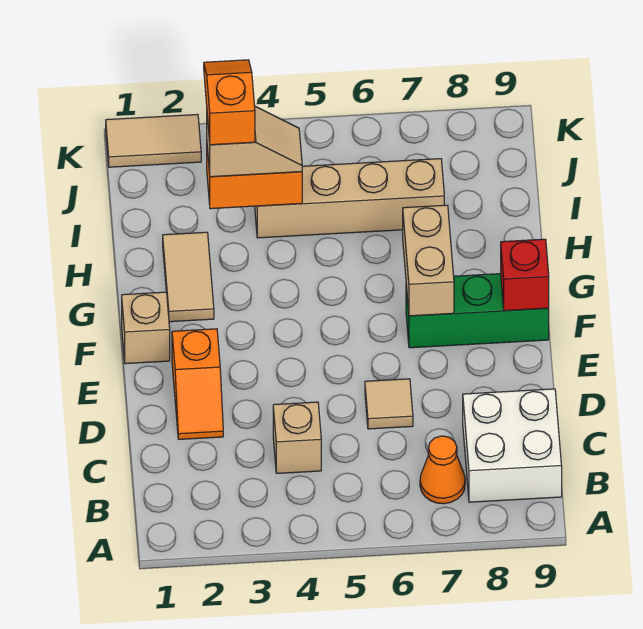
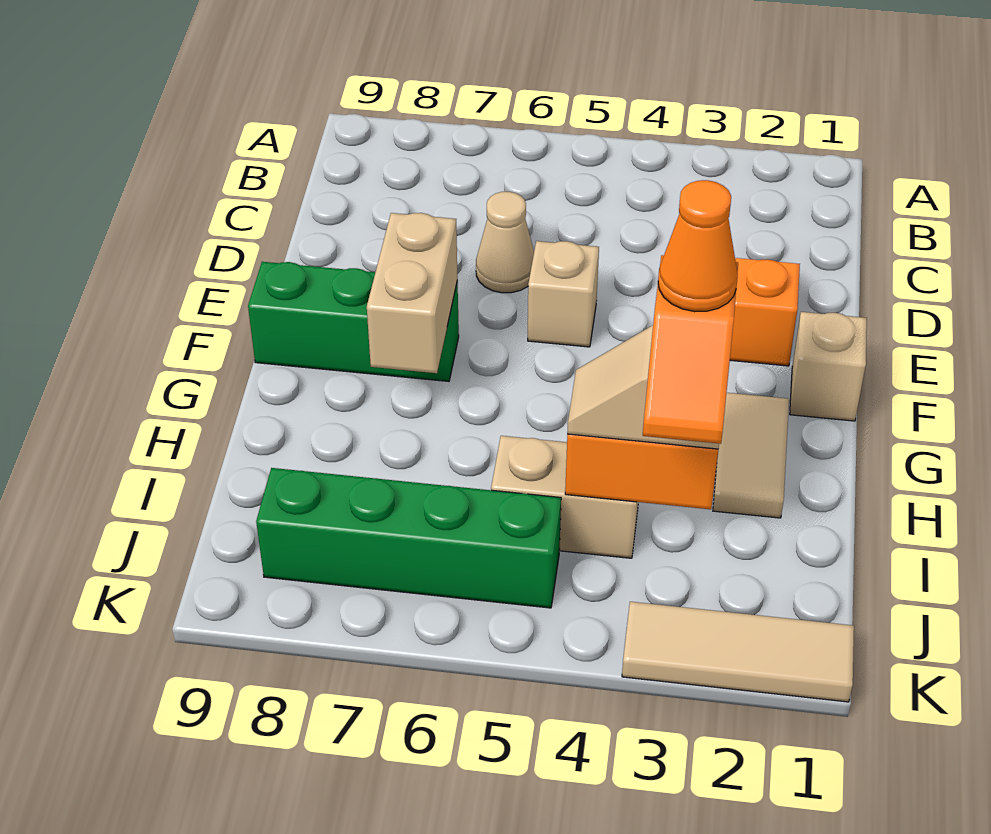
orange cone B7 level 1 -> orange cone I3 level 5
white brick B8:C9 level 1 -> none
tan brick C4 level 1 -> tan brick E5 level 1
tan tile D6 level 1 -> tan cone D6 level 1
red brick F9 level 2 -> none
tan brick I4:I7 level 1 -> tan brick I4:I5 level 1
none -> green brick J5:J8 level 1
tan tile K1:K2 level 1 -> tan tile K1:K3 level 1

